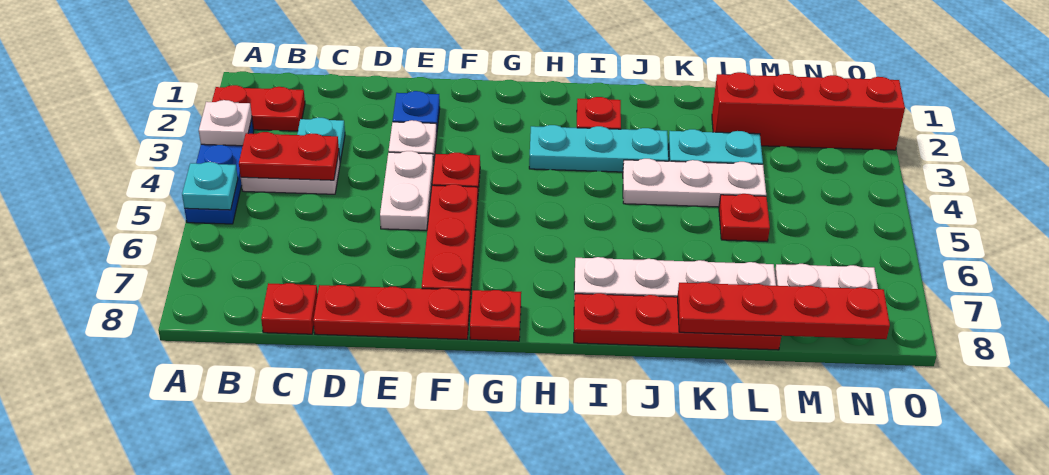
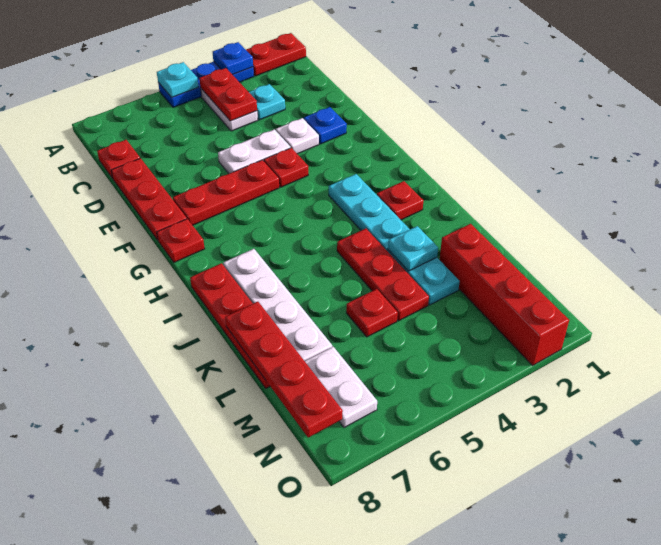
red plate A2:B2 level 1 -> red plate A1:A2 level 1
white plate A3 level 2 -> blue plate A3 level 2
white plate J4:L4 level 1 -> red plate J4:L4 level 1
none -> cyan plate K3 level 2

